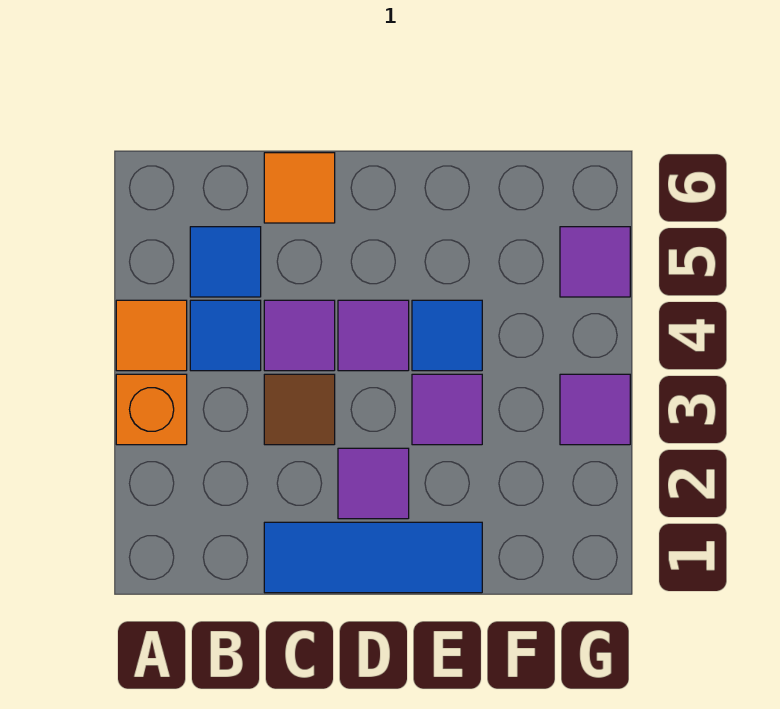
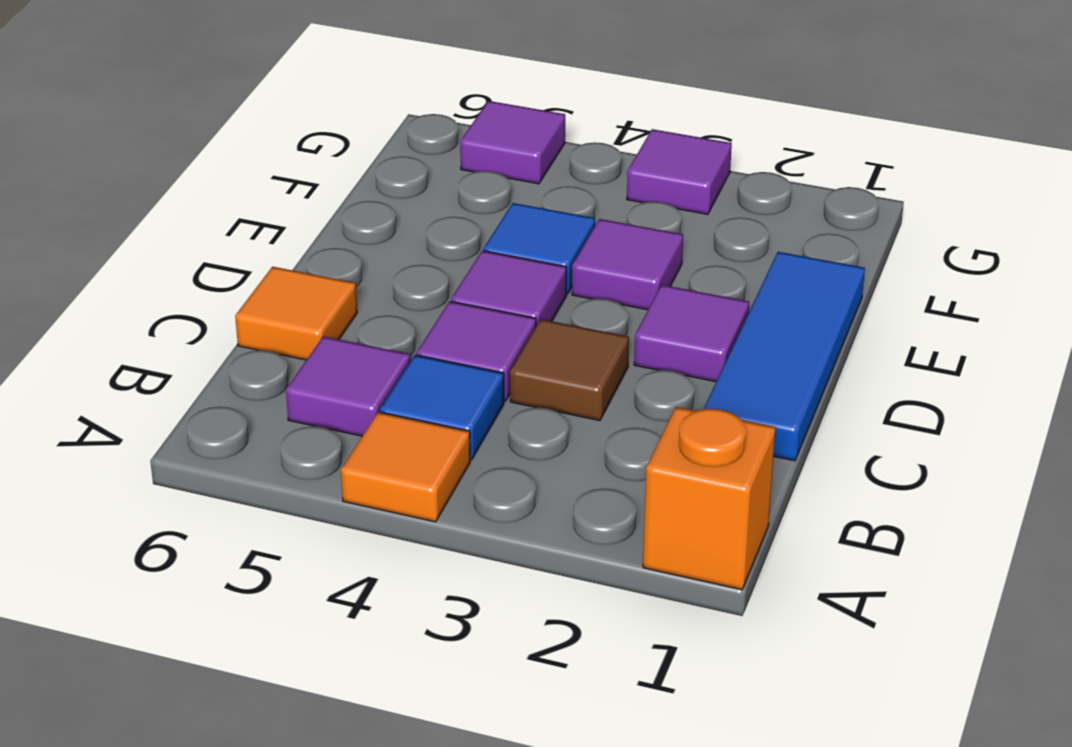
orange brick A3 level 1 -> orange brick A1 level 1
blue tile B5 level 1 -> purple tile B5 level 1

